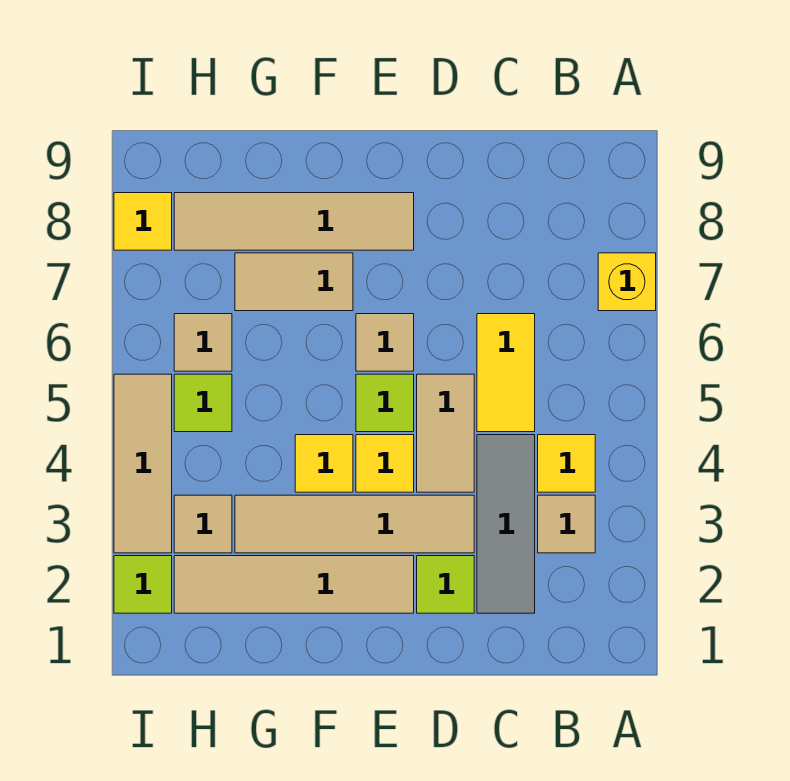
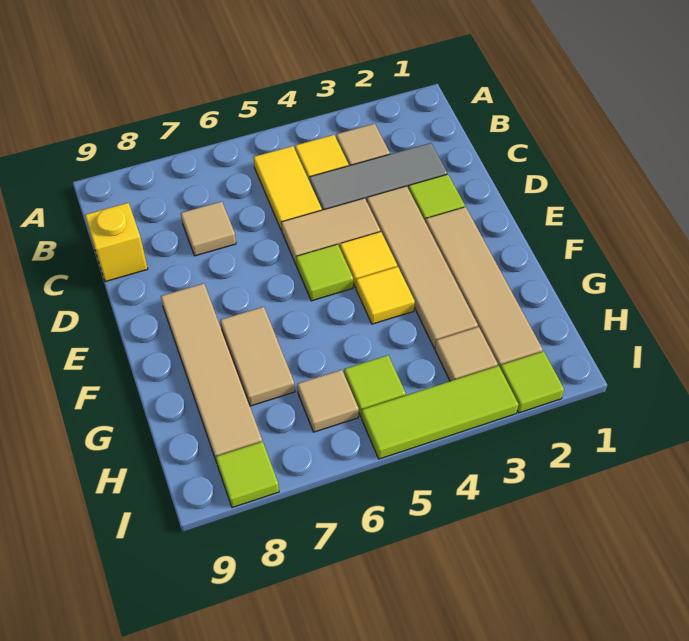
yellow brick A7 level 1 -> yellow brick C9 level 1
yellow tile C5:C6 level 1 -> yellow tile B5:C5 level 1
tan tile E6 level 1 -> tan tile C7 level 1
tan tile I3:I5 level 1 -> lime tile I3:I5 level 1
yellow tile I8 level 1 -> lime tile I8 level 1

